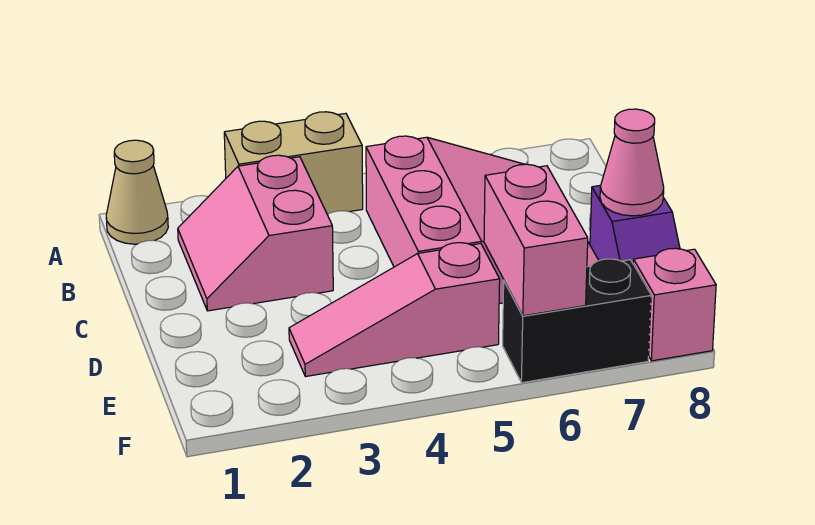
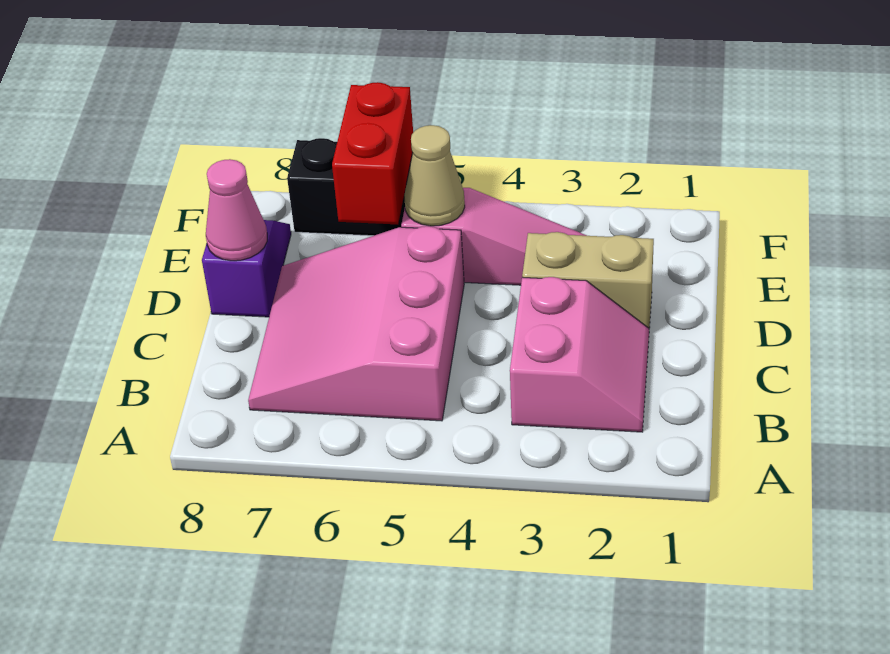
tan cone A1 level 1 -> tan cone E5 level 2
tan brick A3:A4 level 1 -> tan brick D2:D3 level 1
pink brick E6:F6 level 2 -> red brick E6:F6 level 2
pink brick F8 level 1 -> none

